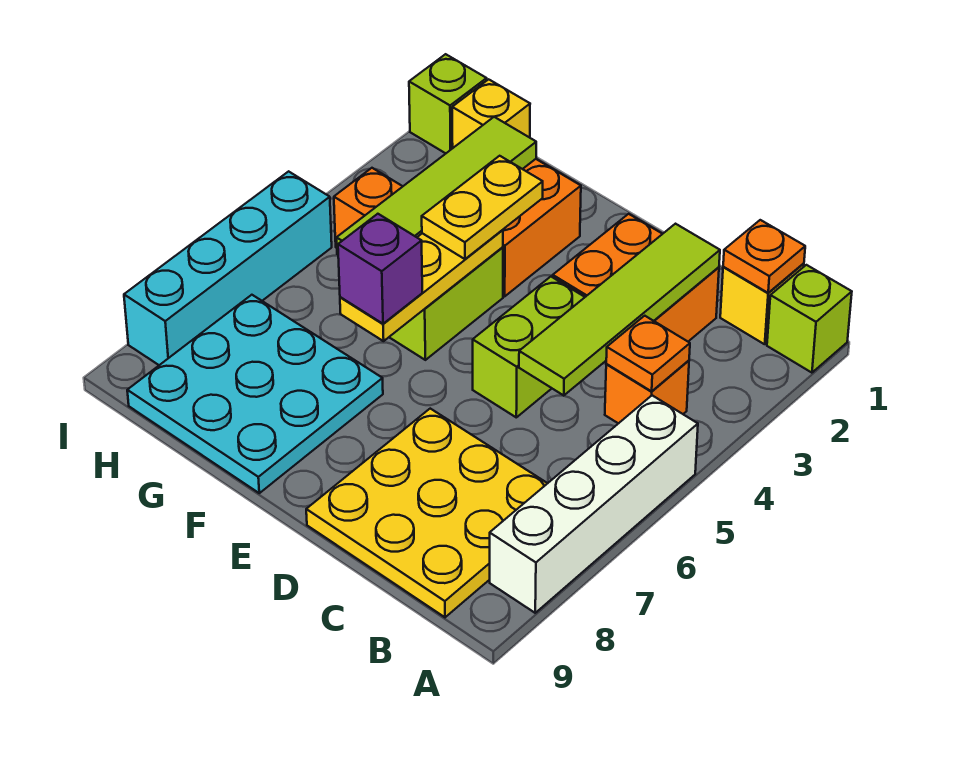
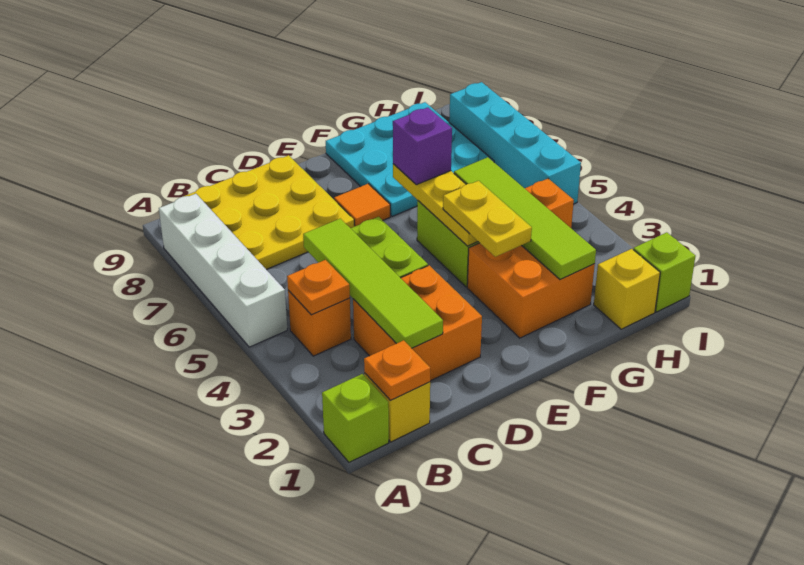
none -> orange tile E7 level 1

